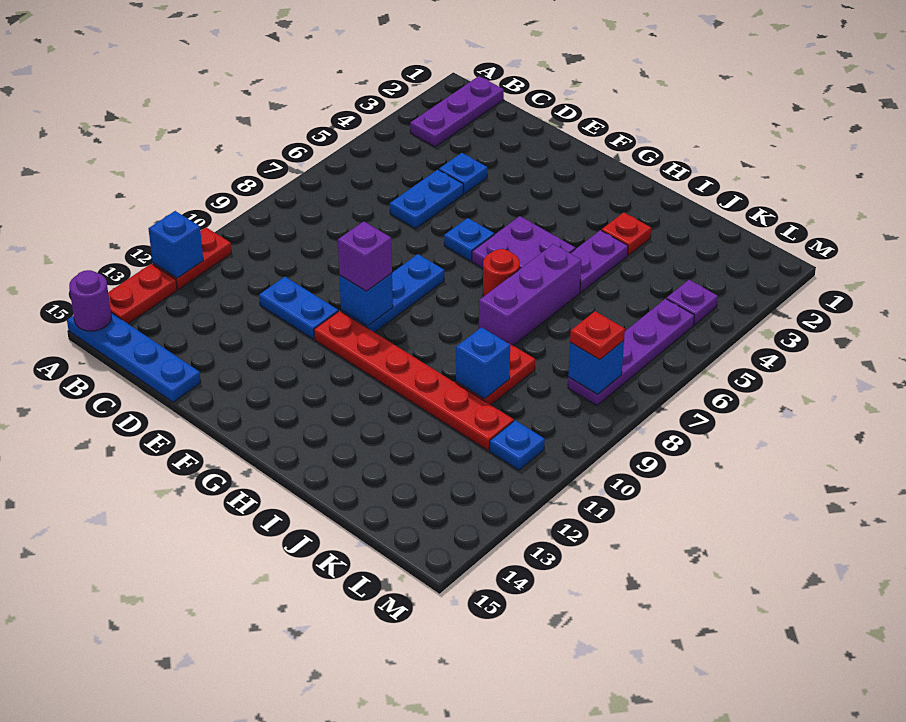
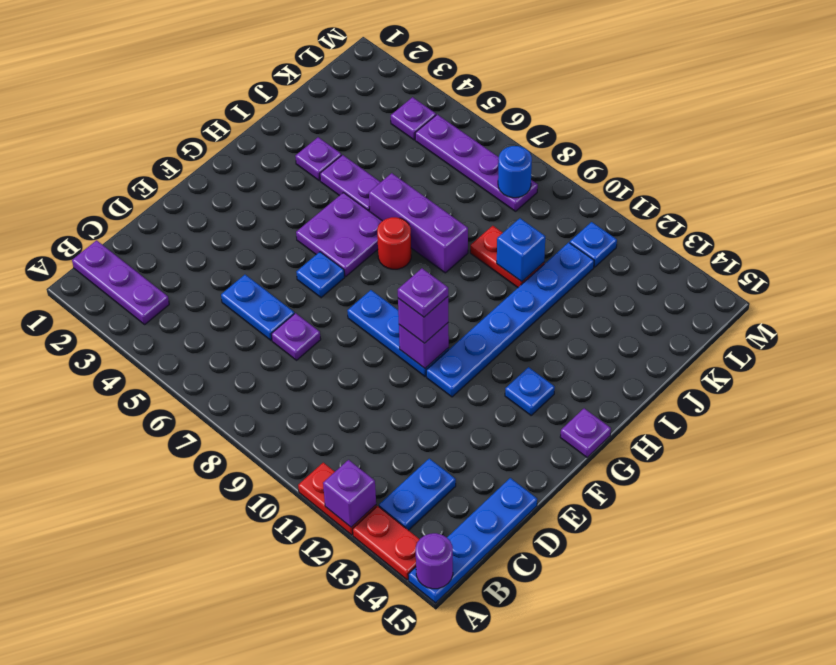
blue brick A12 level 2 -> purple brick A12 level 2
blue plate D4 level 1 -> blue plate G13 level 1
none -> purple plate D7 level 1
blue plate D11:E11 level 1 -> blue plate B13:C13 level 1
blue brick F10 level 2 -> purple brick F10 level 2
none -> purple plate F10 level 4
red plate F11:K11 level 1 -> blue plate F11:K11 level 1
none -> purple plate G15 level 1
red plate I3 level 1 -> purple plate I3 level 1
blue brick L8 level 2 -> blue round brick L8 level 2
red plate L8 level 3 -> none

